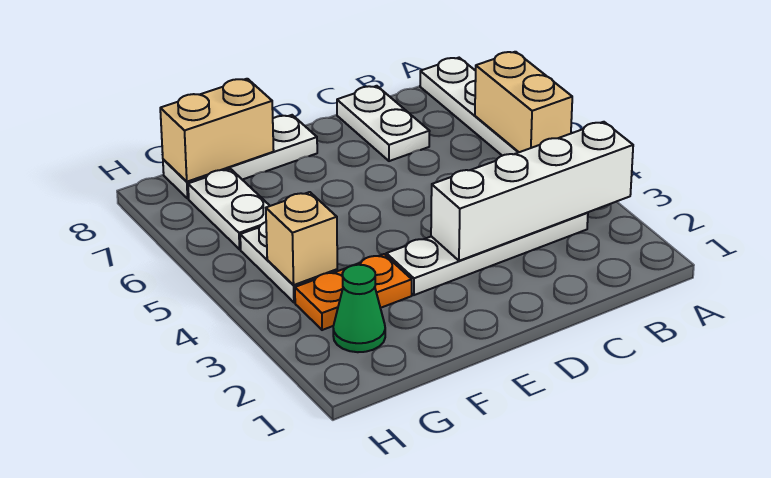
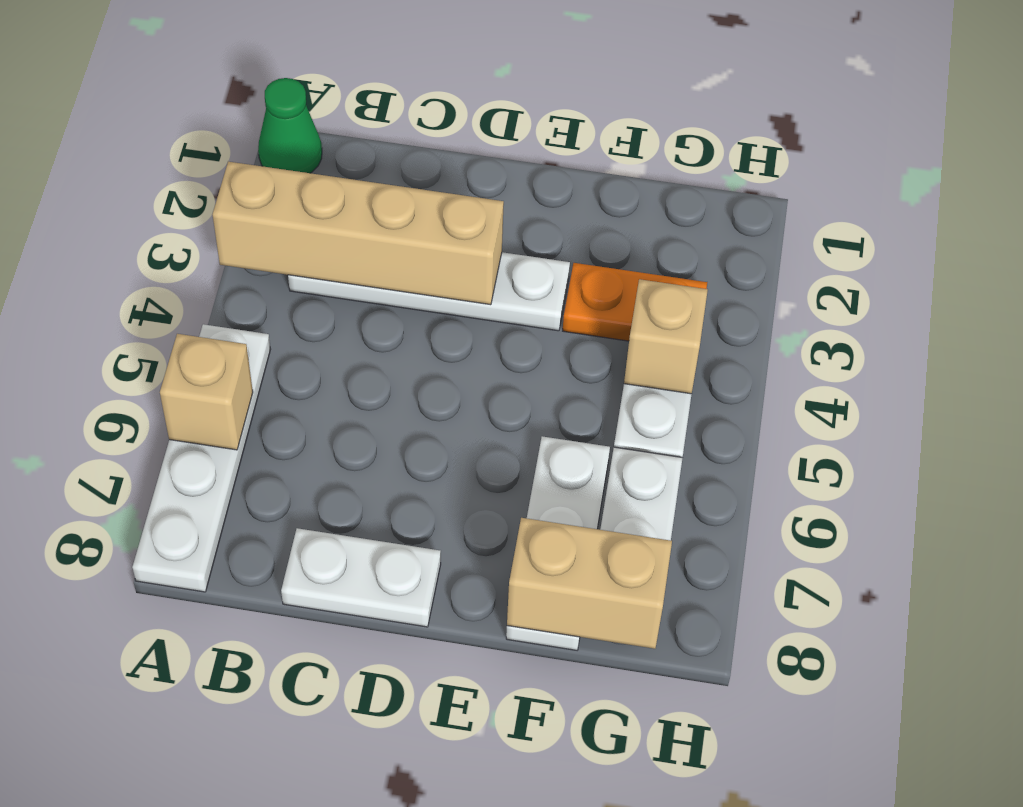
white brick A3:D3 level 2 -> tan brick A3:D3 level 2
tan brick A5:A6 level 2 -> tan brick A6 level 2
white plate C7:C8 level 1 -> white plate C8:D8 level 1
white plate E8:G8 level 1 -> white plate F6:F8 level 1
green cone G2 level 1 -> green cone A1 level 1

